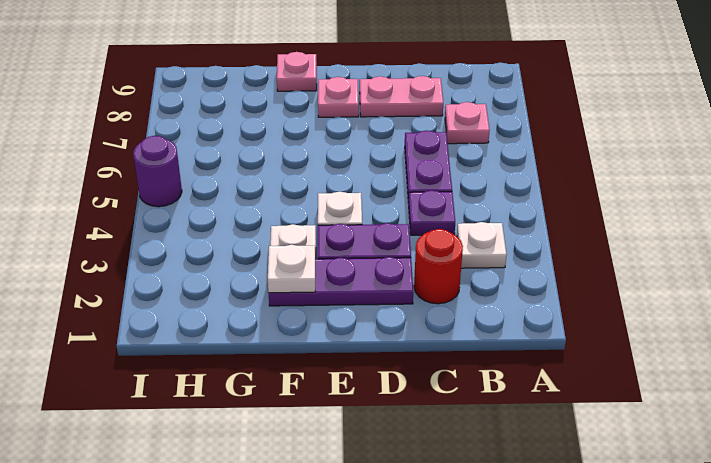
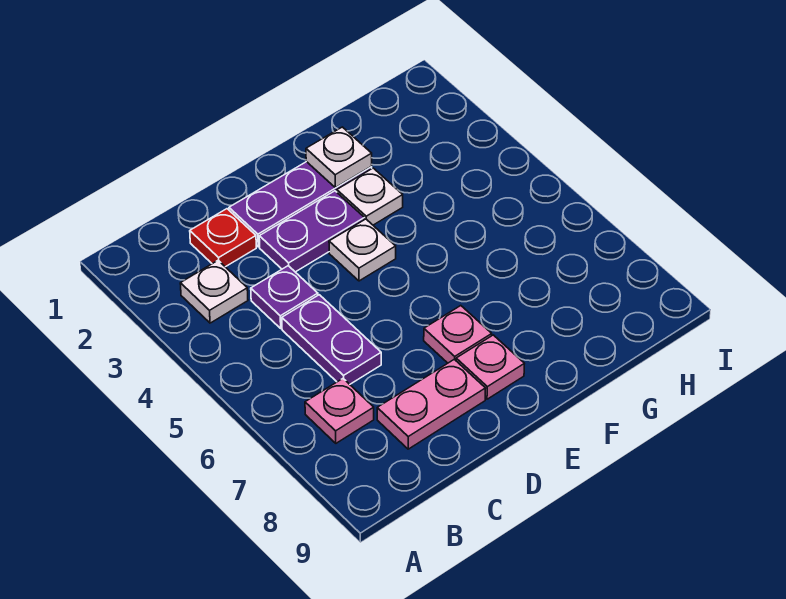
red round brick C2 level 1 -> red plate C2 level 1
pink plate F9 level 1 -> pink plate E7 level 1
purple round brick I5 level 1 -> none

